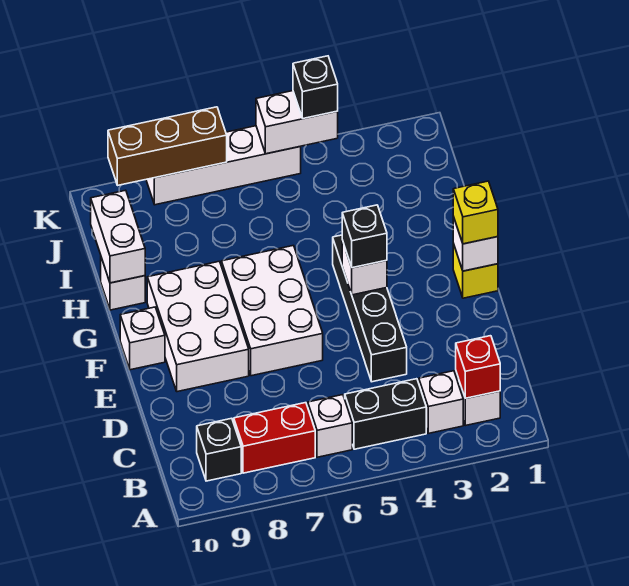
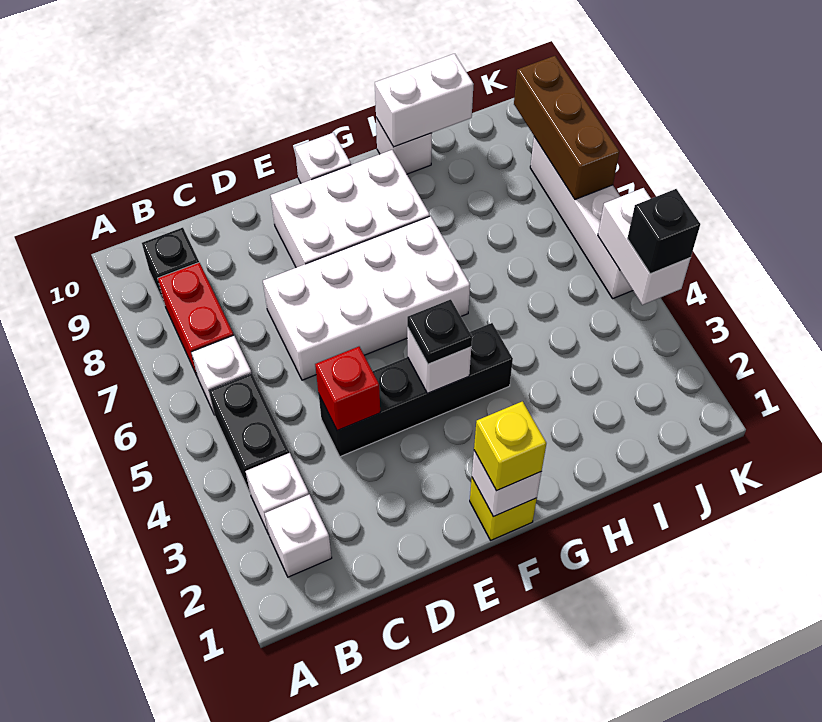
red brick B2 level 2 -> red brick D4 level 2
white brick E6:G7 level 1 -> white brick D6:G7 level 1
black brick F4 level 3 -> black plate F4 level 3

